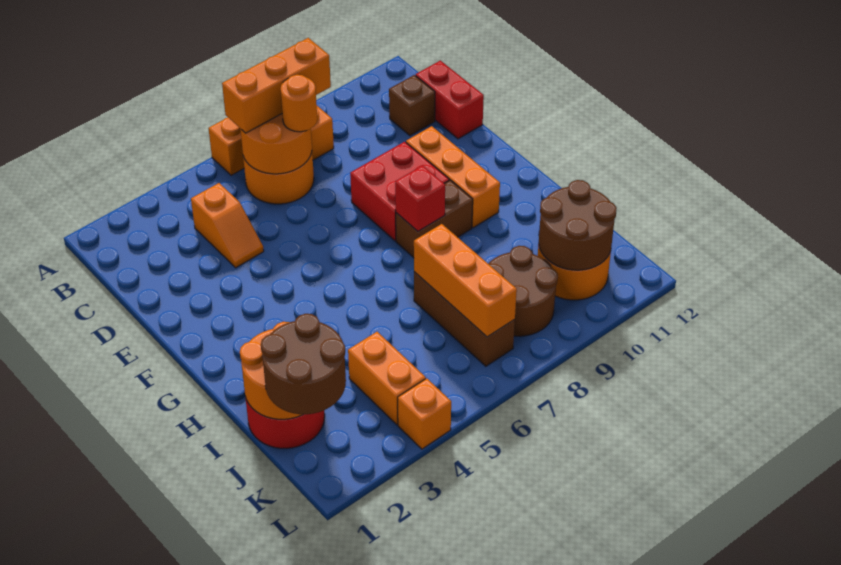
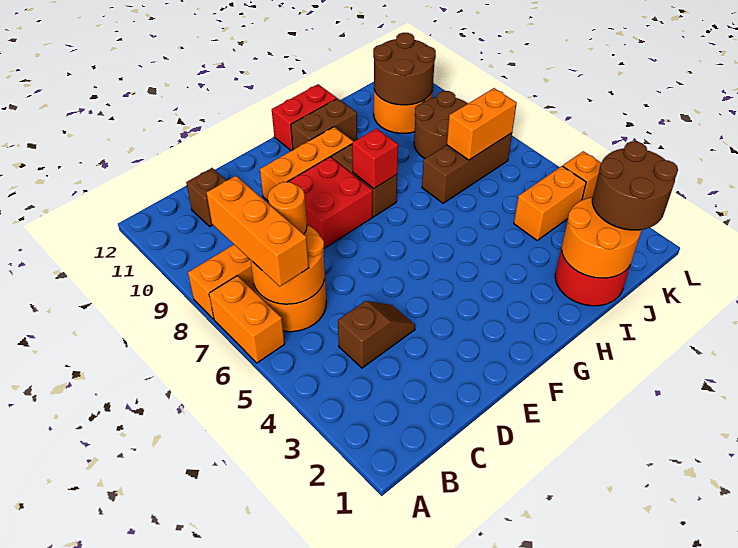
orange slope C4:D4 level 1 top C -> brown slope C4:D4 level 1 top C
red brick C12:D12 level 1 -> red brick G12:H12 level 1
none -> brown brick G11:H11 level 1
orange brick I7:K7 level 2 -> orange brick J7:K7 level 2

